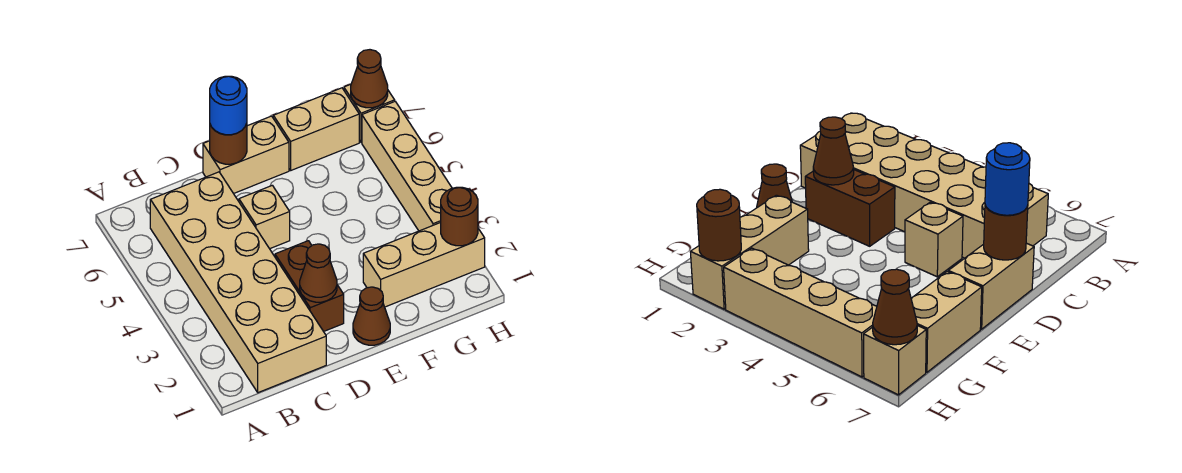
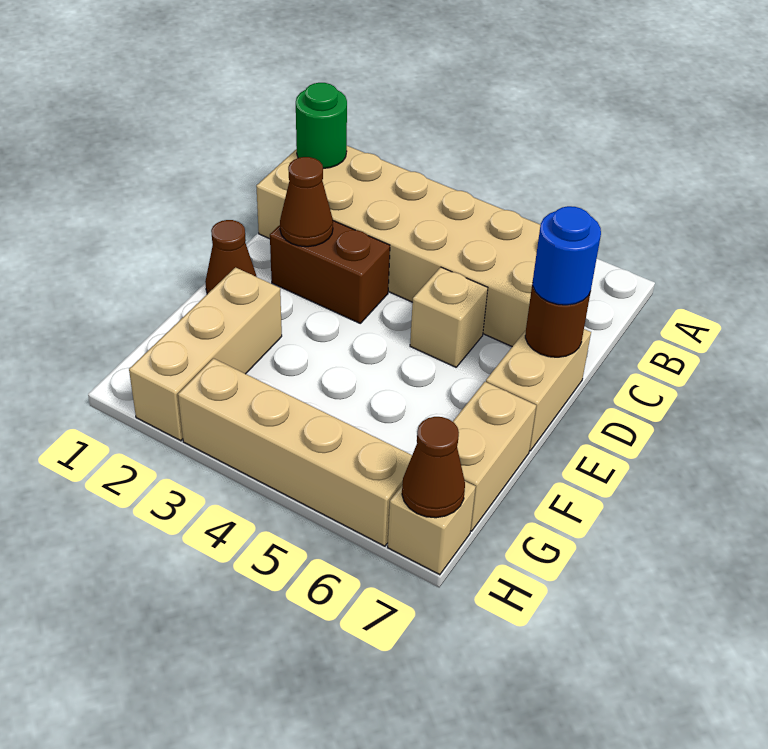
none -> green round brick B1 level 2
brown round brick H2 level 2 -> none

